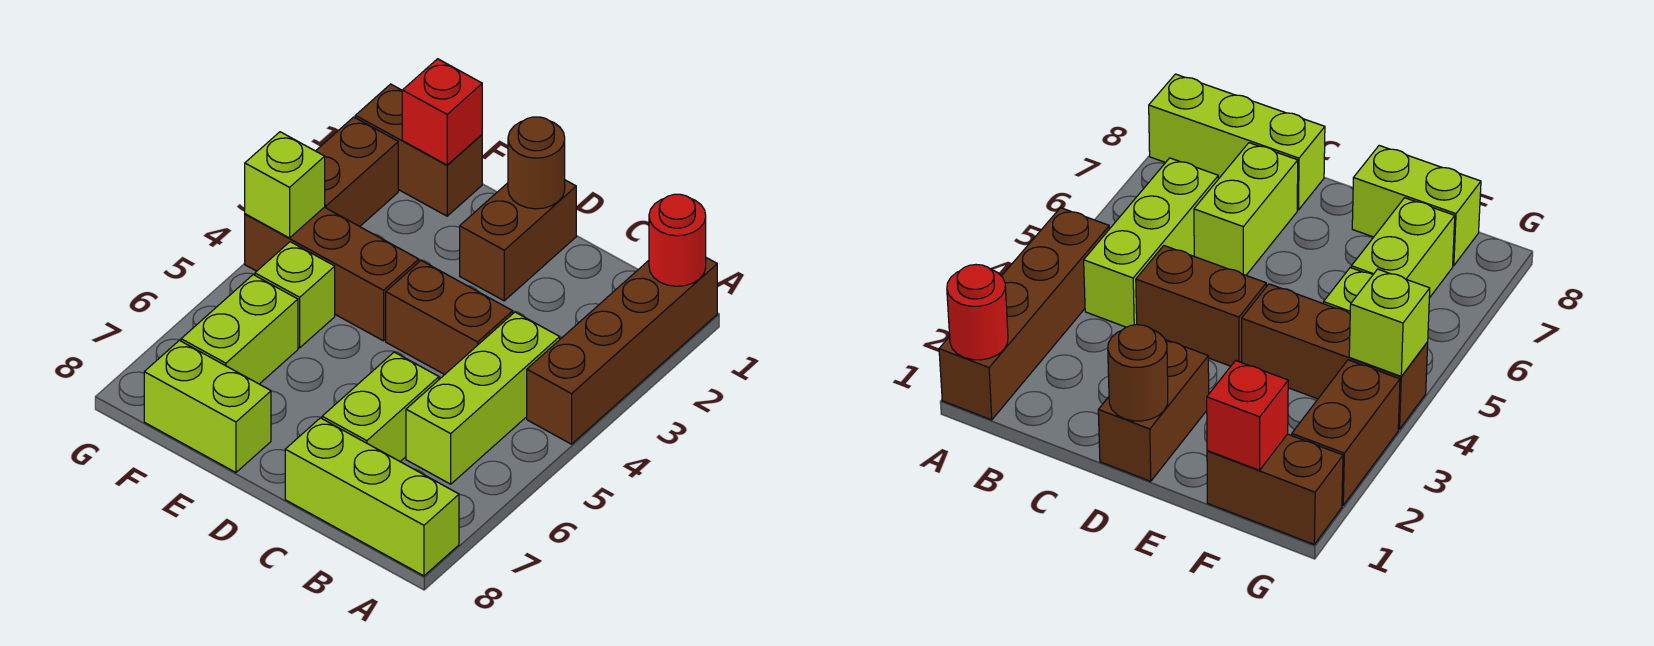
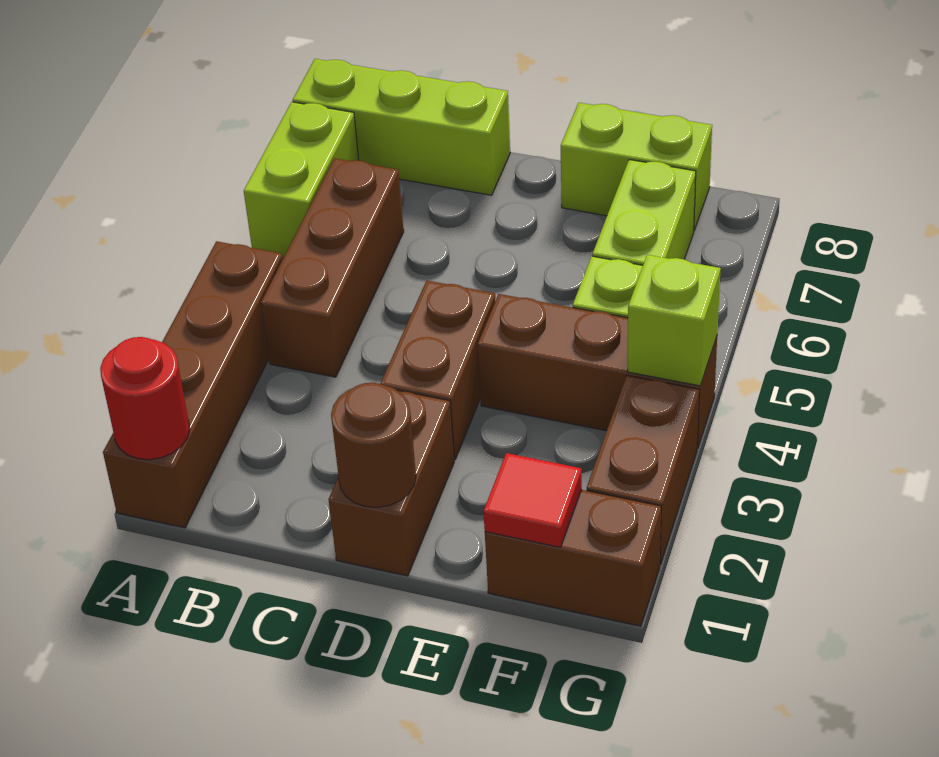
lime brick B4:B6 level 1 -> brown brick B4:B6 level 1
brown brick C4:D4 level 1 -> brown brick D3:D4 level 1
lime brick C6:C7 level 1 -> lime brick A6:A7 level 1
red brick F1 level 2 -> red tile F1 level 2

